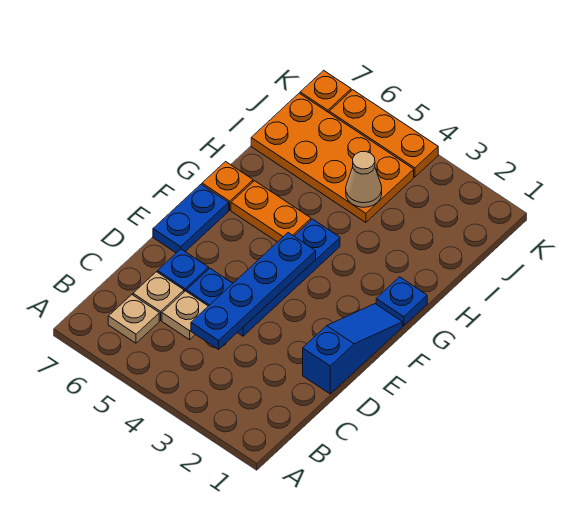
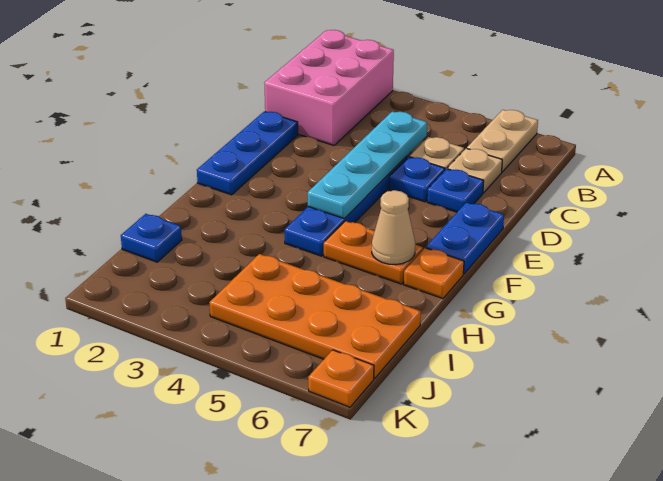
none -> pink brick A1:C2 level 1
tan plate B6 level 1 -> tan plate A6:B6 level 1
blue plate C4:F4 level 2 -> cyan plate C4:F4 level 2
blue slope D1:F1 level 1 top D -> blue plate D1:F1 level 1
blue plate G1 level 1 -> blue plate I1 level 1
tan cone I4 level 2 -> tan cone G6 level 2
orange plate K4:K6 level 1 -> none

